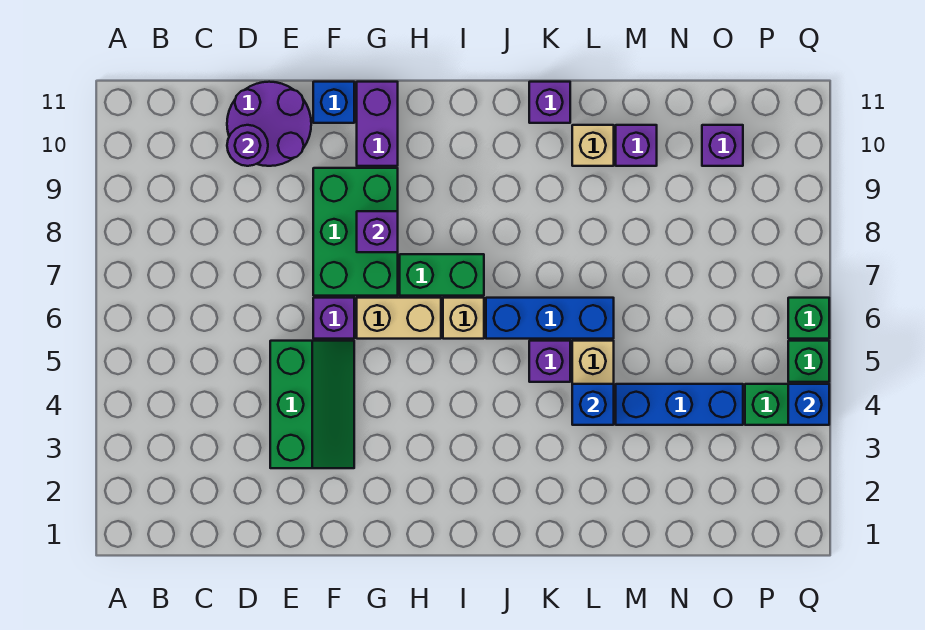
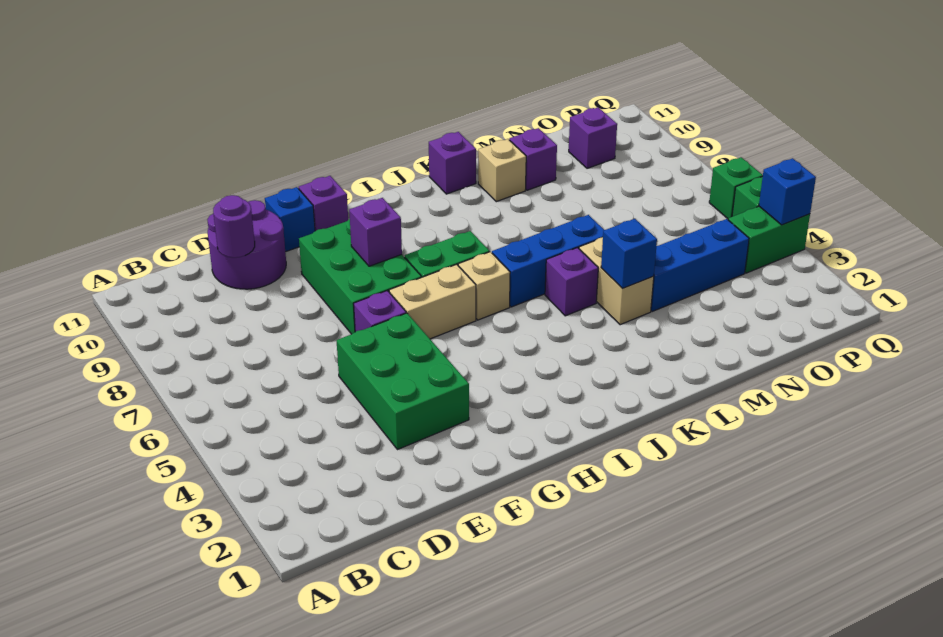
green slope E3:F5 level 1 top E -> green brick E3:F5 level 1
purple brick G10:G11 level 1 -> purple brick G11 level 1

